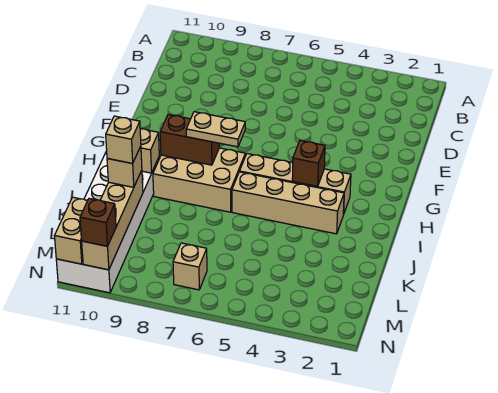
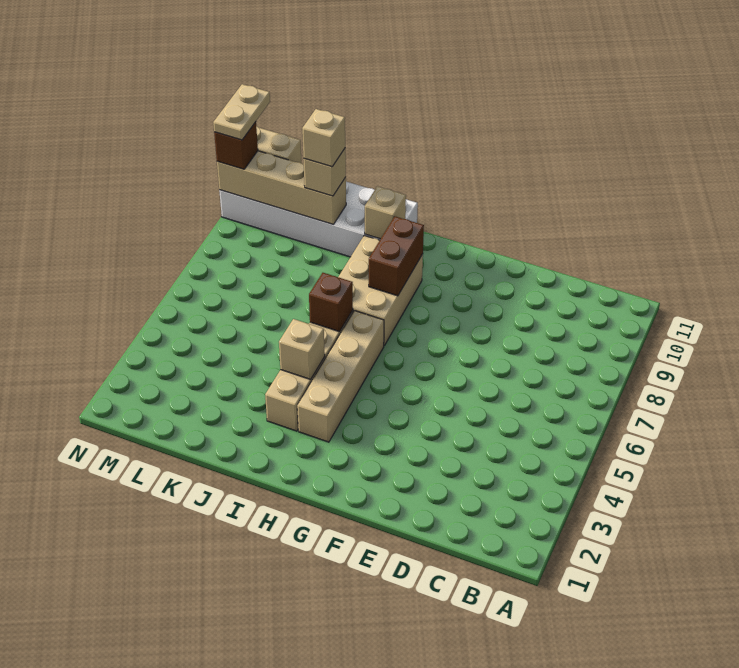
brown brick H4 level 2 -> brown brick I6 level 2
tan plate H7:H8 level 3 -> tan plate N10:N11 level 4
tan brick M7 level 1 -> tan brick I4 level 2

